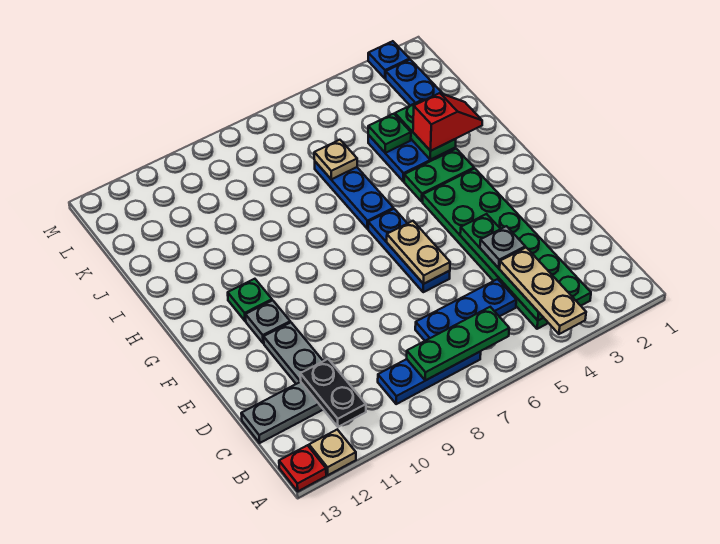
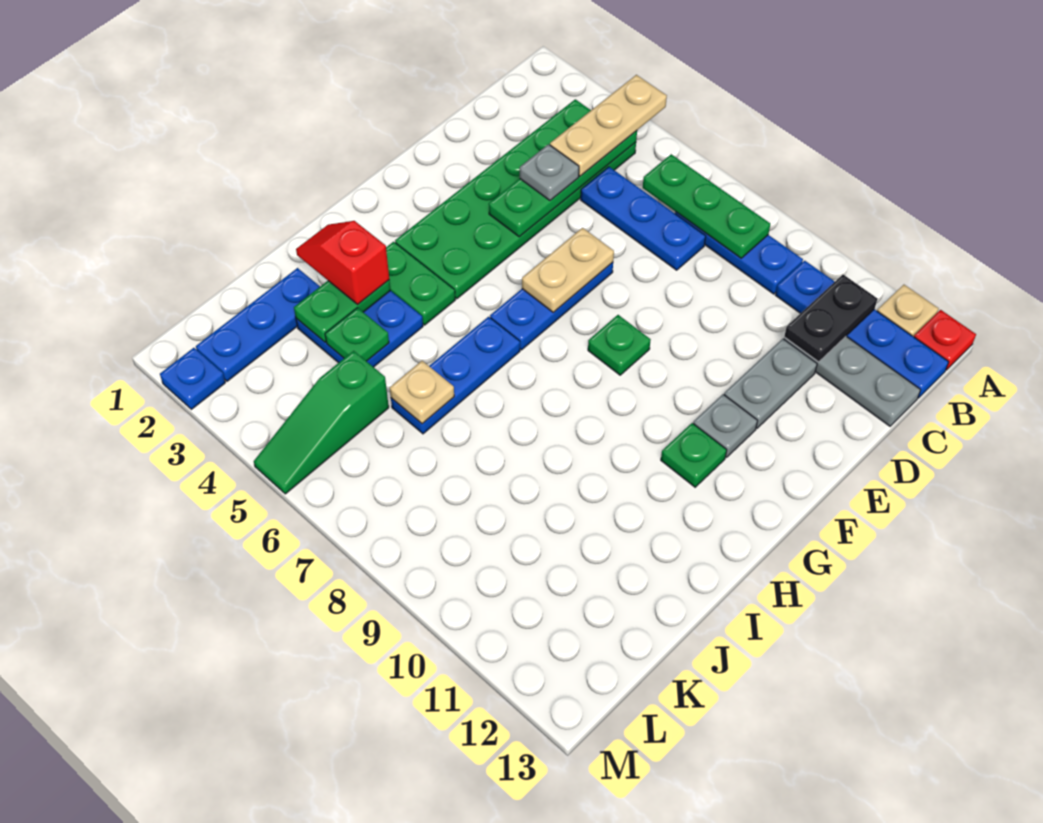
none -> blue plate B10:B13 level 1
none -> green plate F8 level 1
none -> green slope K5:M5 level 1 top K

